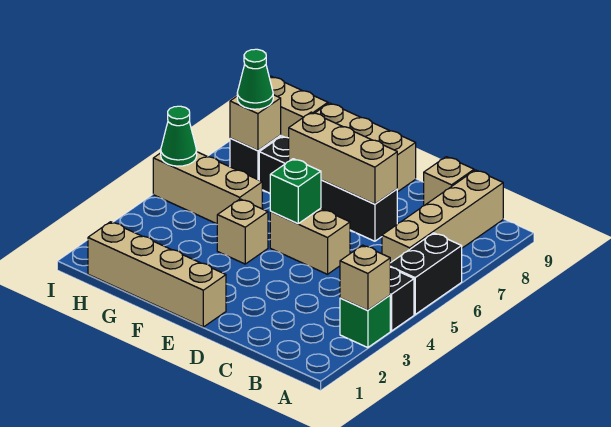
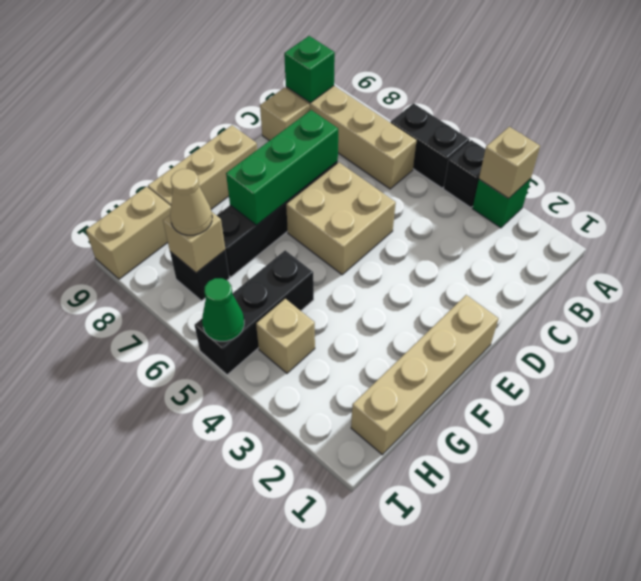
tan brick D5:E5 level 1 -> tan brick D5:E6 level 1
tan brick D7:F7 level 2 -> green brick D7:F7 level 2
green brick E5 level 2 -> green brick B9 level 2
tan brick F4 level 1 -> tan brick H4 level 1
tan brick G5:I5 level 1 -> black brick G5:I5 level 1
green cone H7 level 3 -> tan cone H7 level 3

